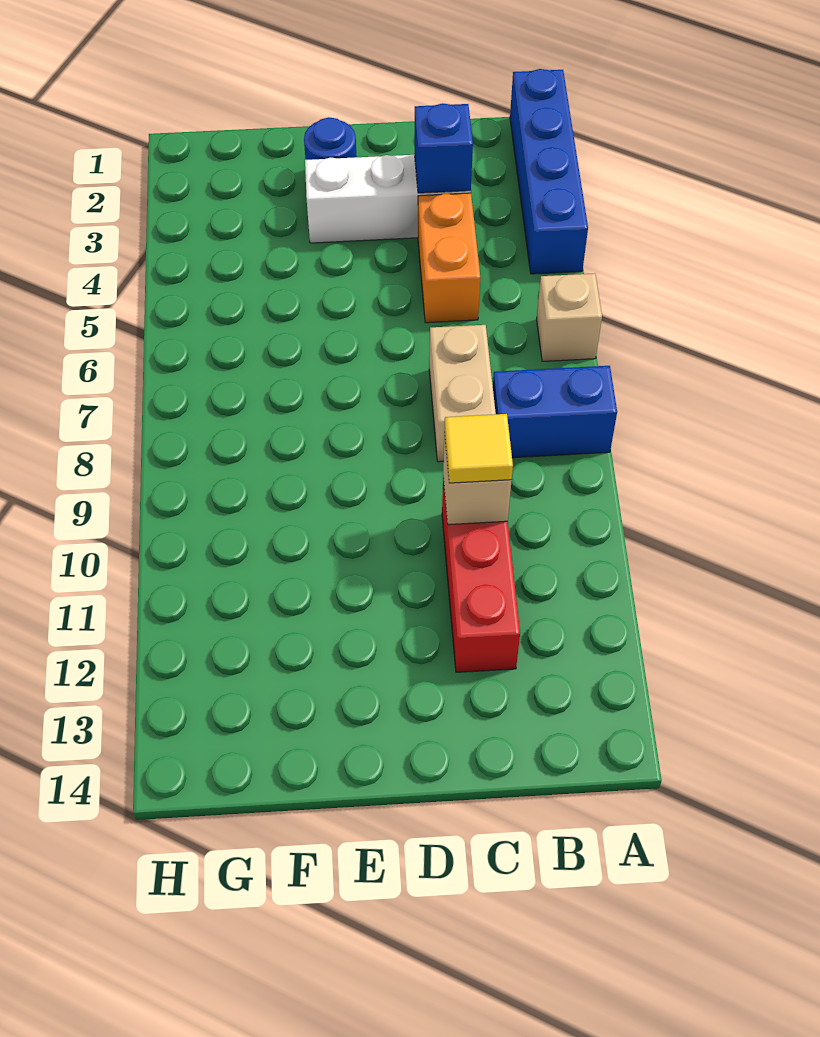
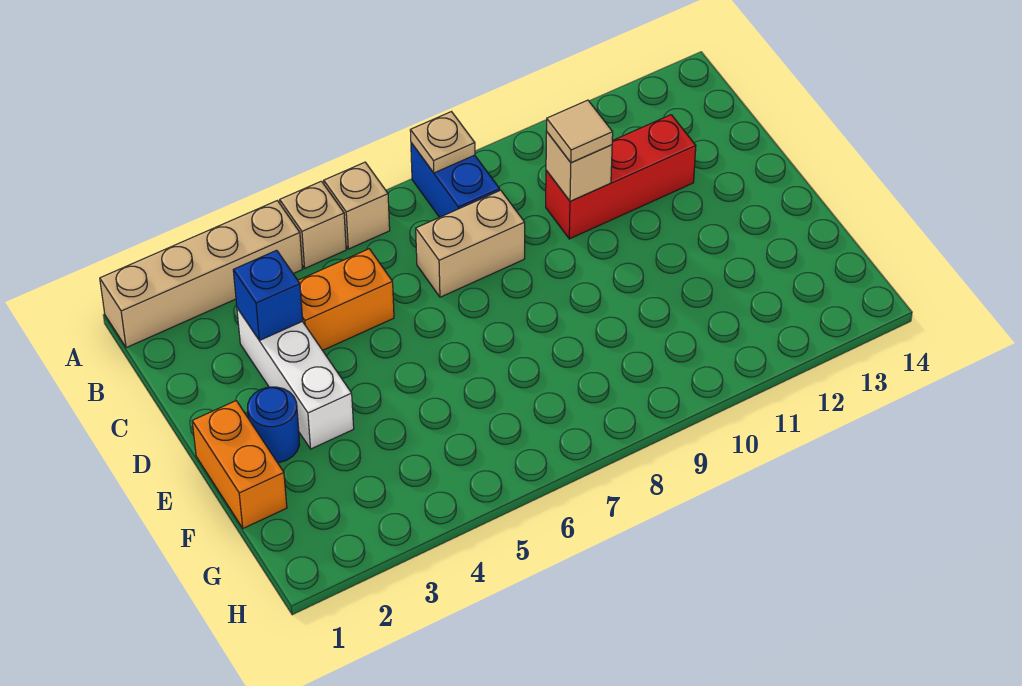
blue brick A1:A4 level 1 -> tan brick A1:A4 level 1
none -> tan brick A5 level 1
none -> tan plate A8 level 2
yellow tile C10 level 3 -> tan tile C10 level 3
none -> orange brick E1:F1 level 1

